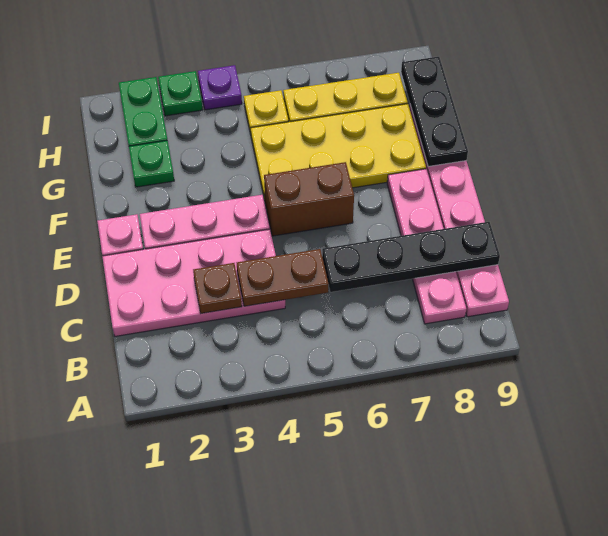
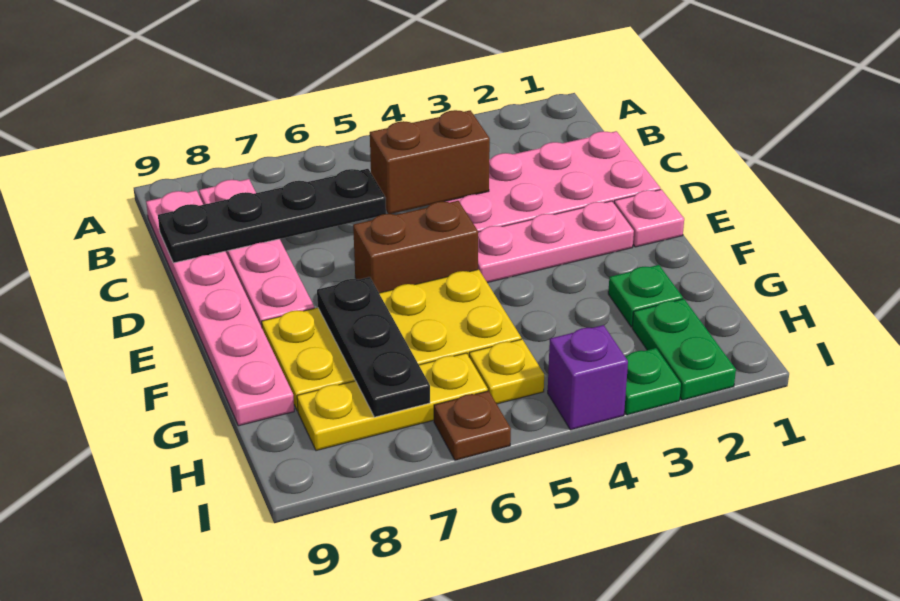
brown plate C3 level 2 -> brown plate I6 level 1
brown plate C4:C5 level 2 -> brown brick C4:C5 level 2
black plate F9:H9 level 2 -> black plate F7:H7 level 2
purple plate I4 level 1 -> purple brick I4 level 1

